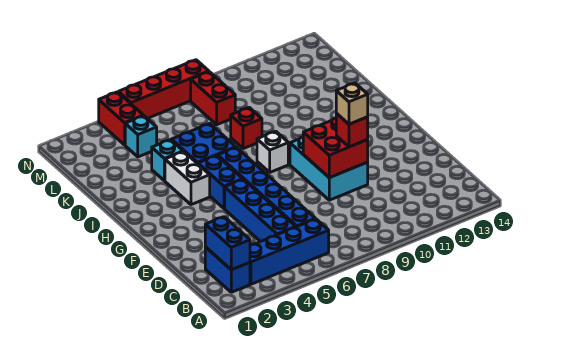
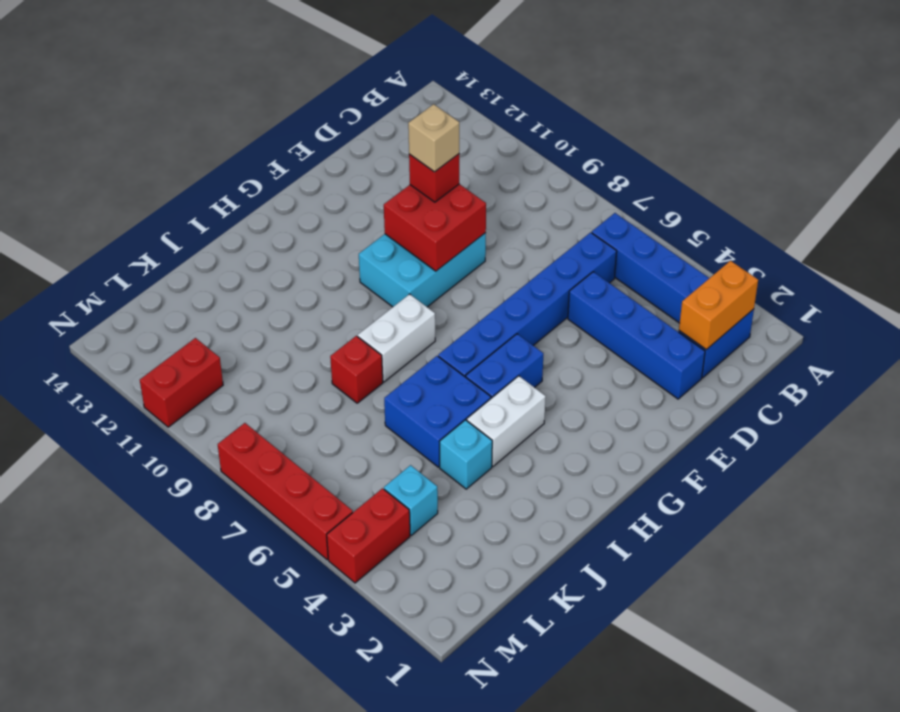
blue brick B2:C2 level 2 -> orange brick B2:C2 level 2
blue brick C5:F5 level 1 -> blue brick D2:D5 level 1
white brick H8 level 1 -> white brick H8:I8 level 1
red brick L8:M8 level 1 -> red brick M11:N11 level 1

